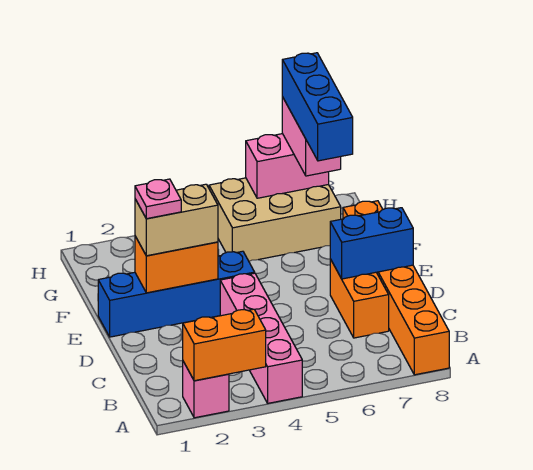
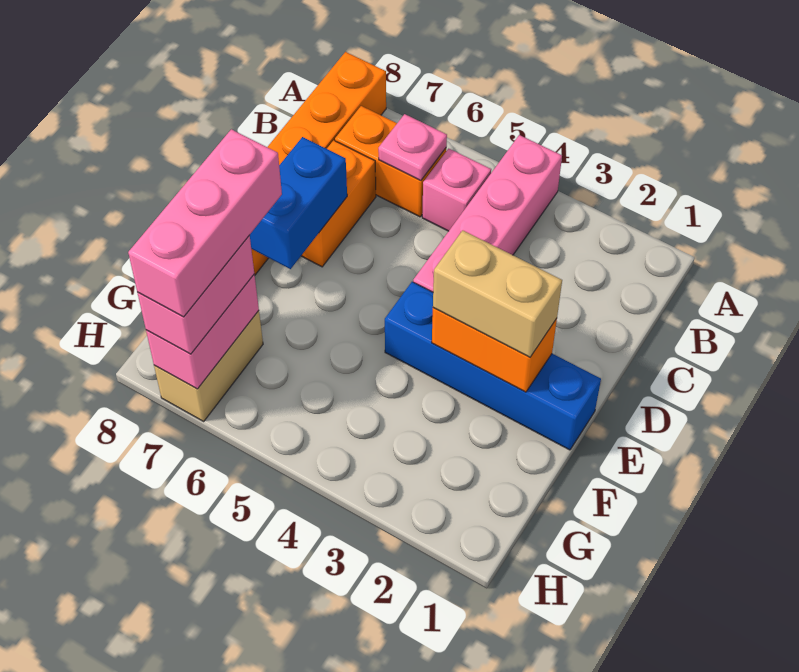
pink brick A2 level 1 -> pink brick B5 level 1
orange brick A2:A3 level 2 -> orange brick B6:B7 level 1
blue brick D7:D8 level 2 -> blue brick D7:E7 level 2
pink plate E2 level 4 -> pink plate B6 level 2
blue brick F7:H7 level 4 -> pink brick F7:H7 level 4
tan brick G5:H7 level 1 -> tan brick G7:H7 level 1
pink brick H6:H7 level 2 -> pink brick G7:H7 level 2

